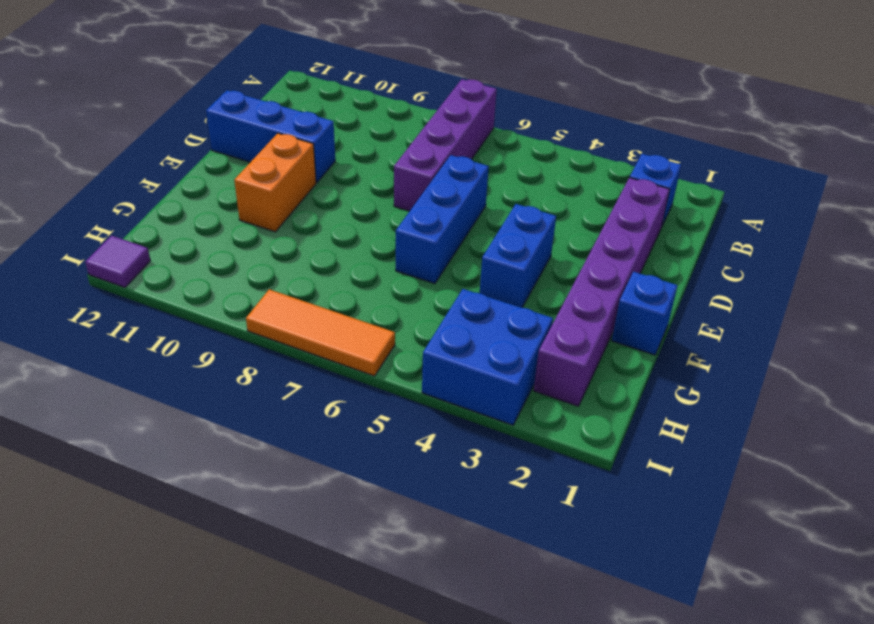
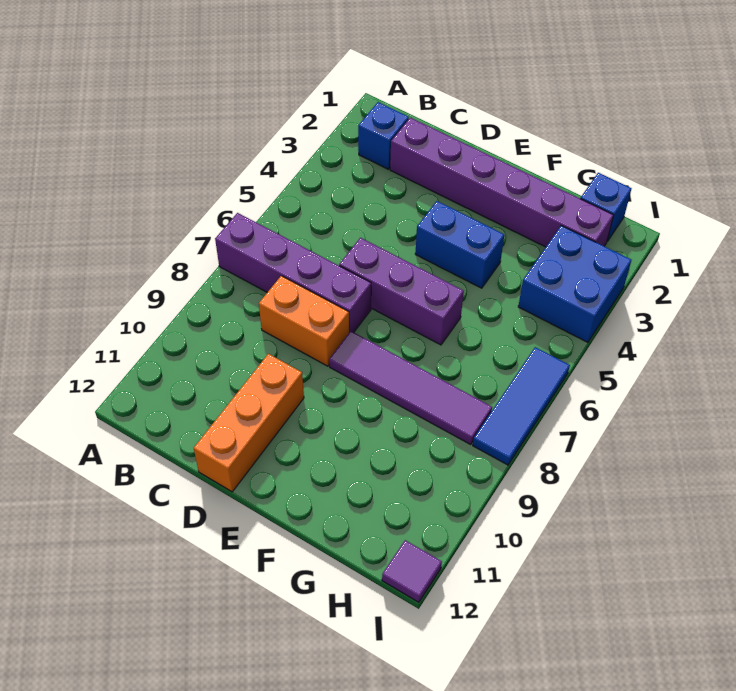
blue brick D6:F6 level 1 -> purple brick D6:F6 level 1
blue brick D10:D12 level 1 -> orange brick D10:D12 level 1
none -> purple tile E8:H8 level 1
orange brick E10:F10 level 1 -> orange brick C8:D8 level 1
blue brick F1 level 1 -> blue brick H1 level 1
orange tile I6:I8 level 1 -> blue tile I6:I8 level 1

